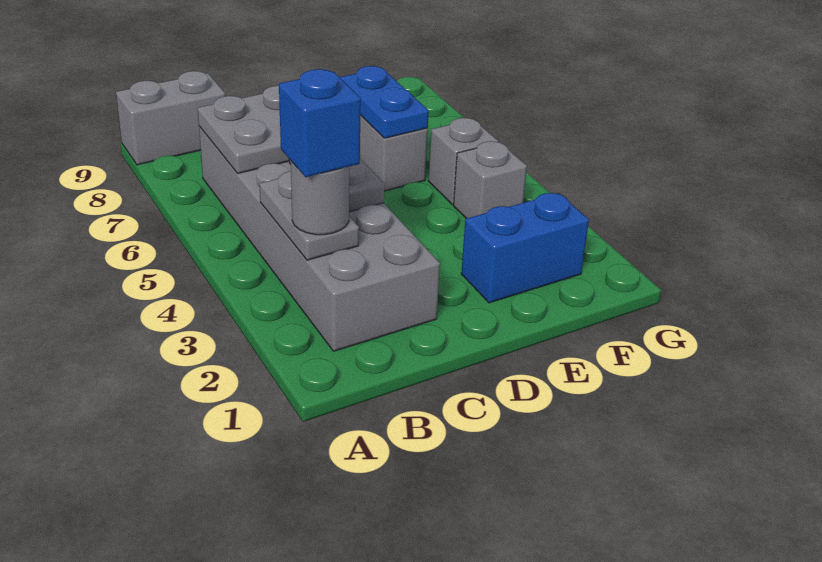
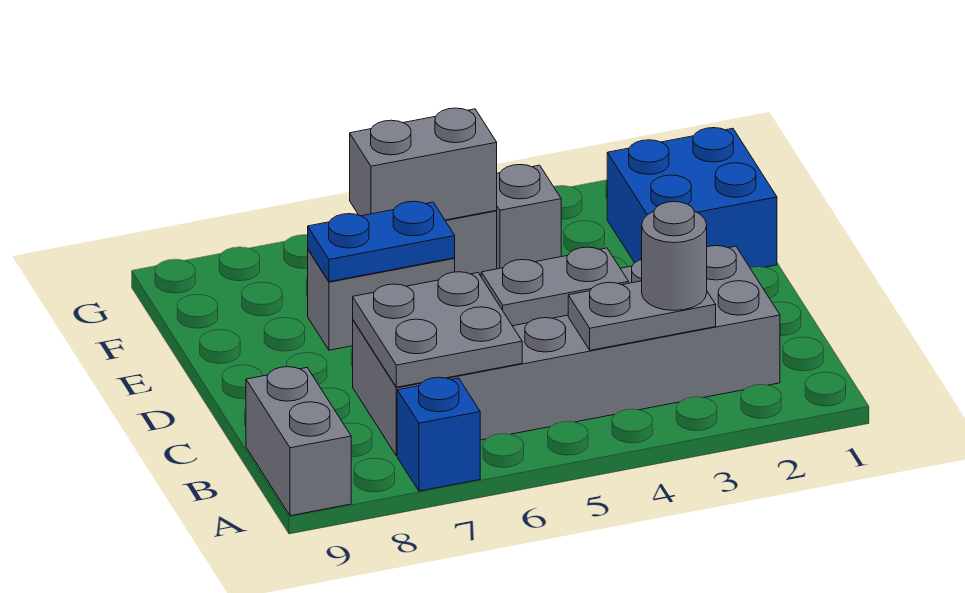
blue brick B3 level 4 -> blue brick A7 level 1
blue brick E2:F2 level 1 -> blue brick E1:F2 level 1
none -> grey brick F5:F6 level 2

